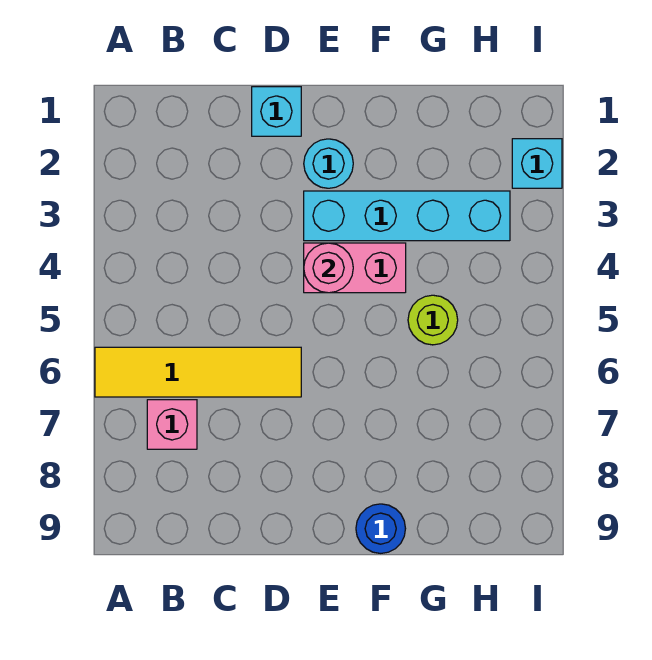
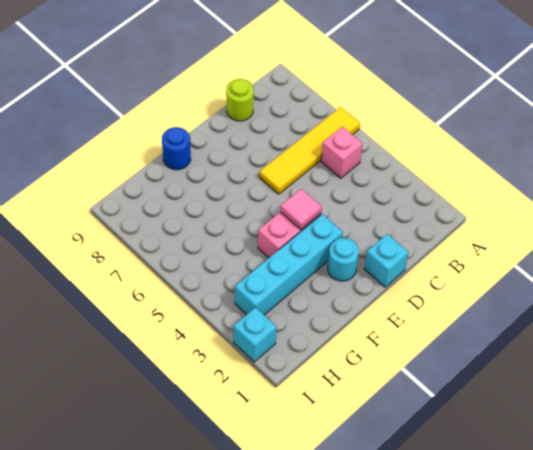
pink brick B7 level 1 -> pink brick B5 level 1
pink round brick E4 level 2 -> pink tile E4 level 2
lime round brick G5 level 1 -> lime round brick C9 level 1

